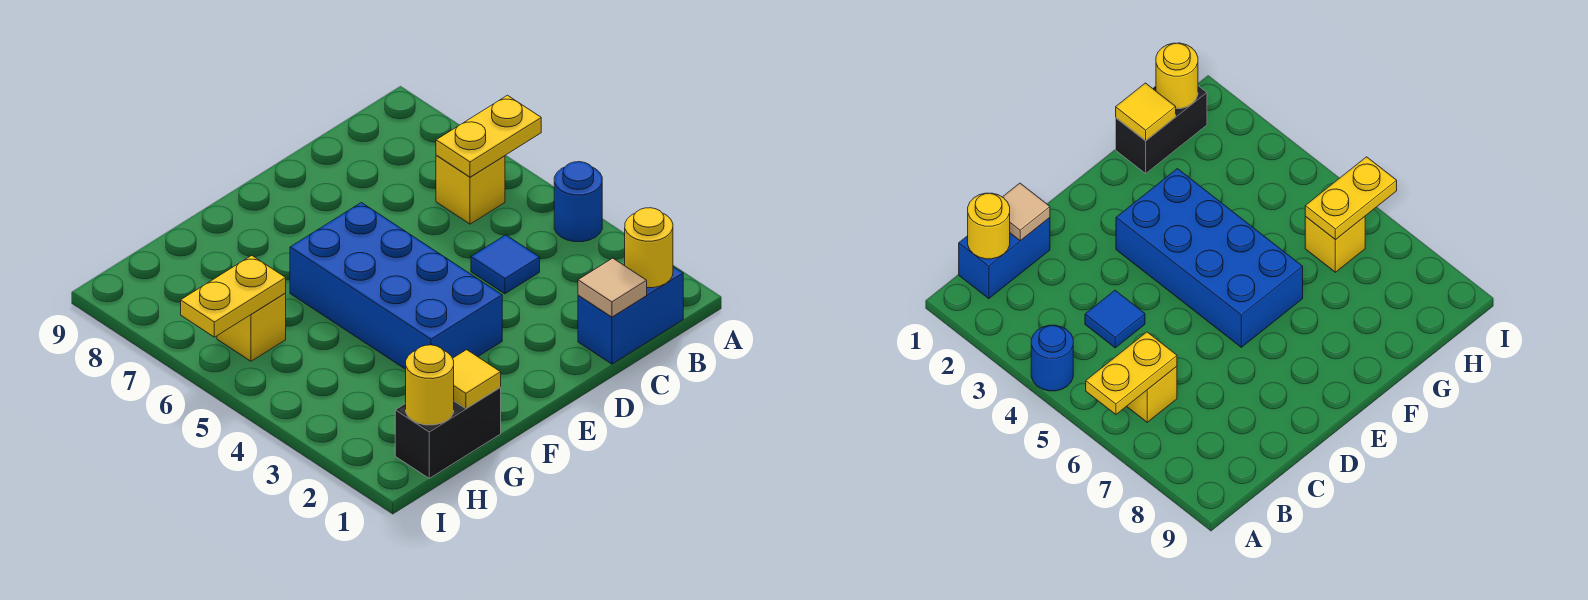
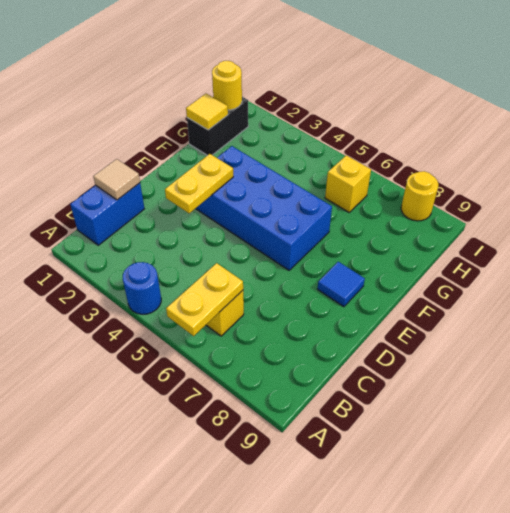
yellow round brick B1 level 2 -> yellow round brick I8 level 1
blue tile C4 level 1 -> blue tile E8 level 1
yellow plate H6:I6 level 2 -> yellow plate D3:E3 level 2

